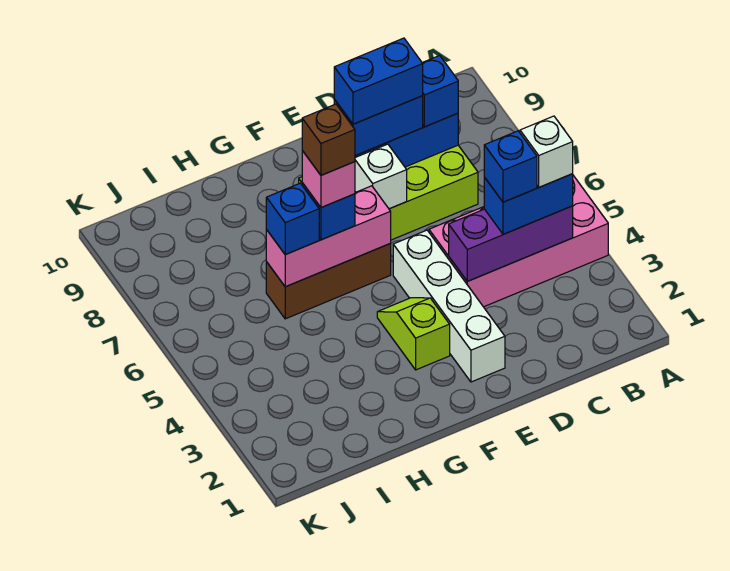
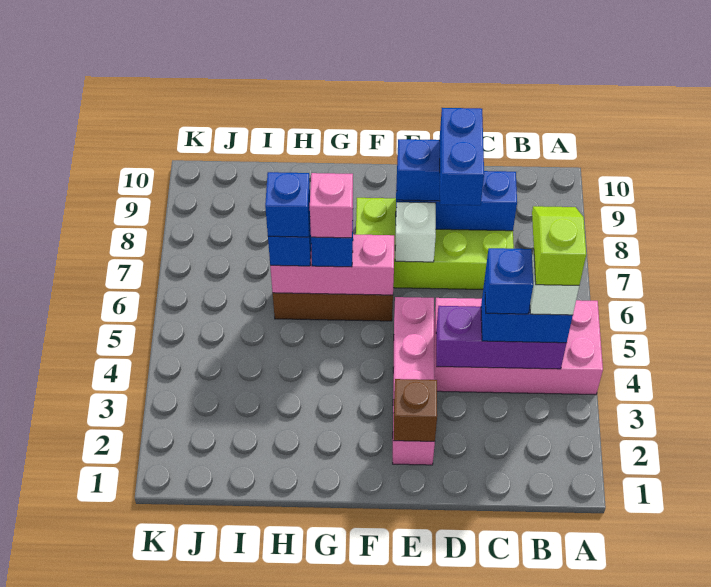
blue brick C8 level 3 -> blue brick H6 level 4
blue brick D8:E8 level 4 -> blue brick D7:D8 level 4
white brick E2:E5 level 1 -> pink brick E2:E5 level 1
lime slope F3:F4 level 1 top 3 -> lime slope B4:B5 level 5 top 4
brown brick G6 level 5 -> brown brick E2 level 2

